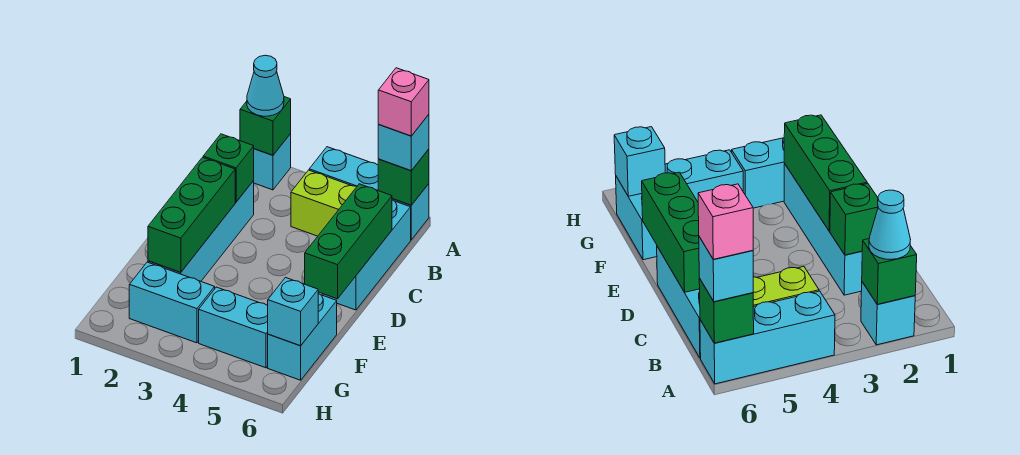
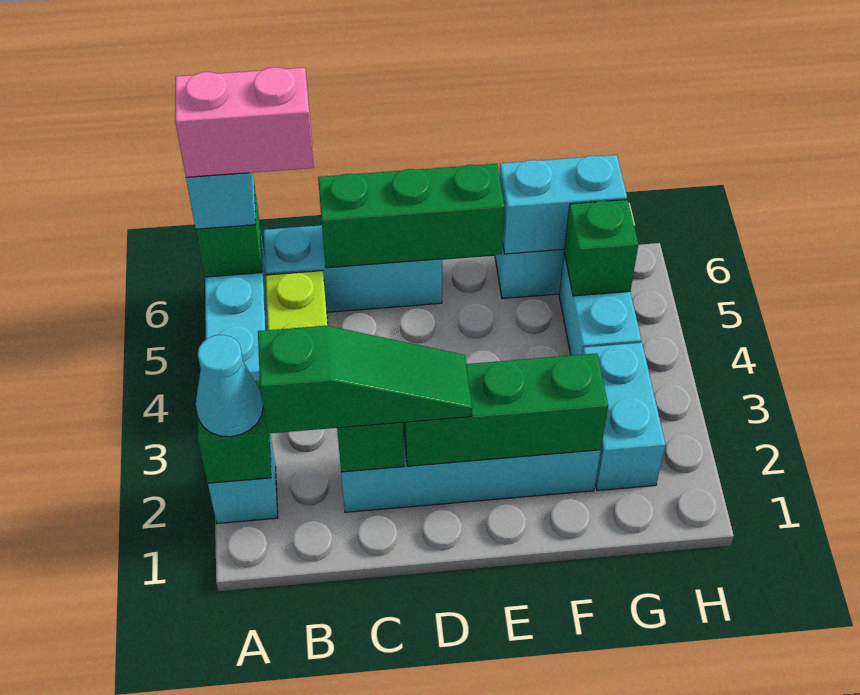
pink brick A6 level 4 -> pink brick A6:B6 level 4
none -> green slope B2:D2 level 3 top B
none -> green brick G5 level 2
cyan brick G6 level 2 -> cyan brick F6:G6 level 2

